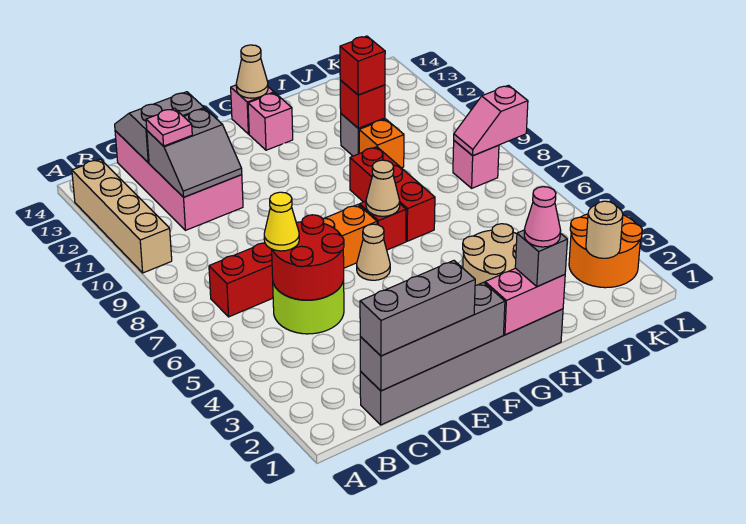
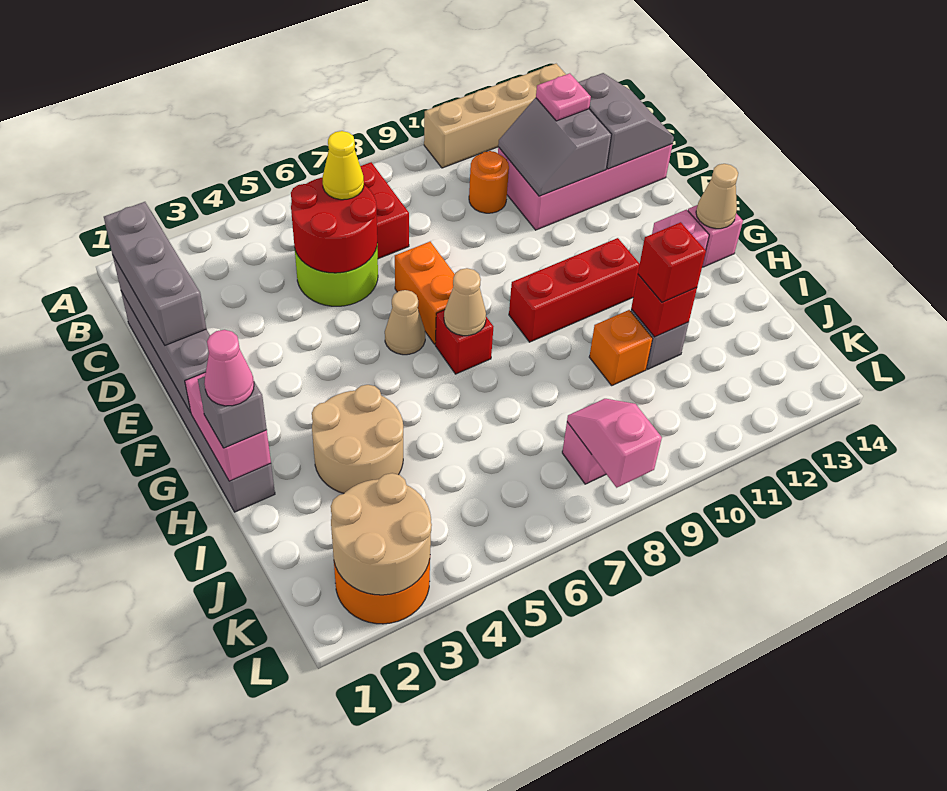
none -> orange round brick C10 level 1
red brick H7:H9 level 1 -> red brick G9:G11 level 1
tan round brick K2 level 2 -> tan round brick K2:L3 level 2

